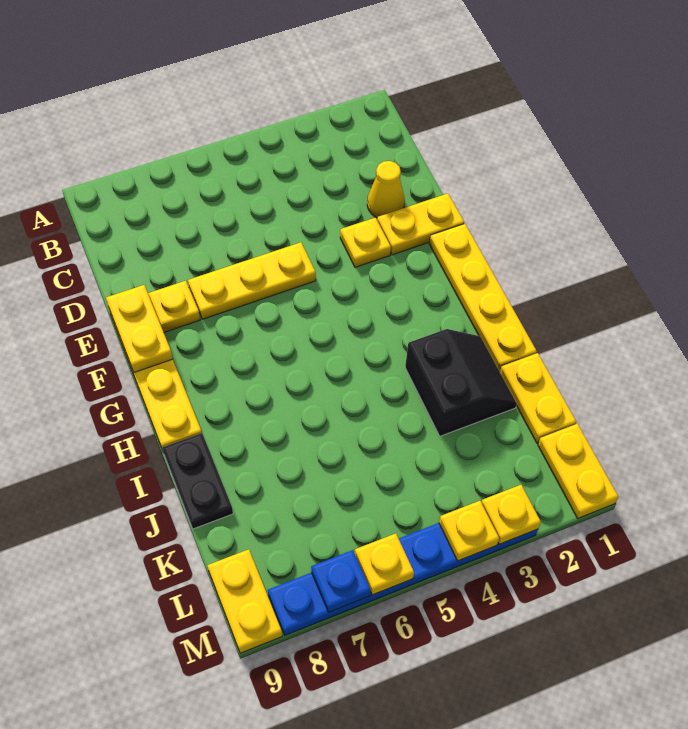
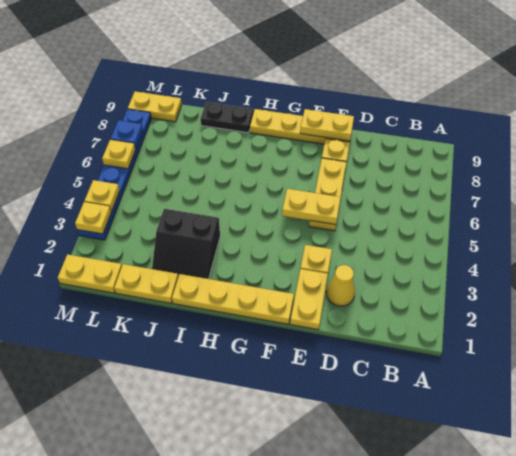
none -> yellow plate E5:F5 level 2

